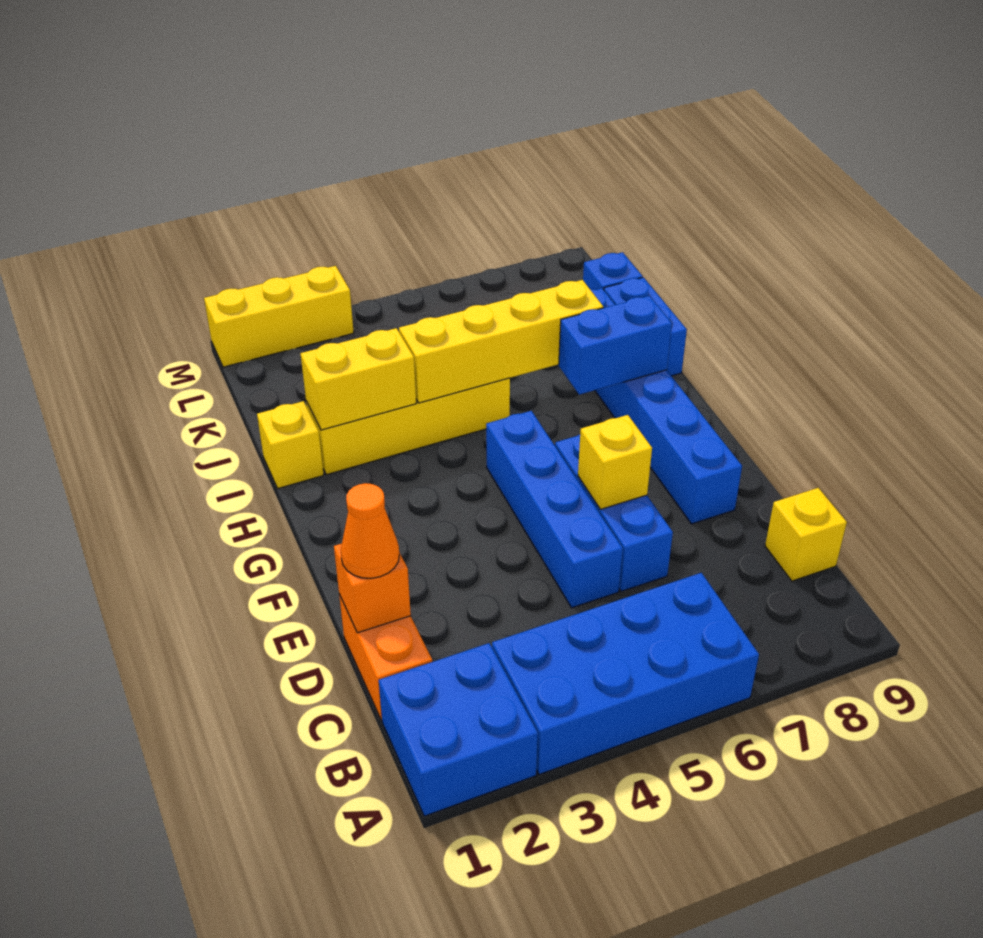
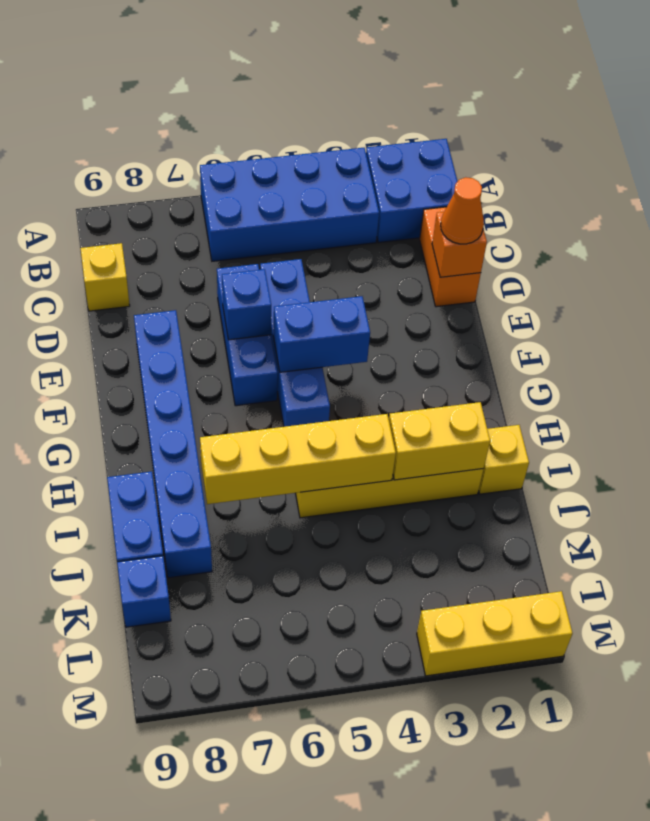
yellow brick E6 level 2 -> blue brick E6 level 2
blue brick H7:H8 level 2 -> blue brick F4:F5 level 2

